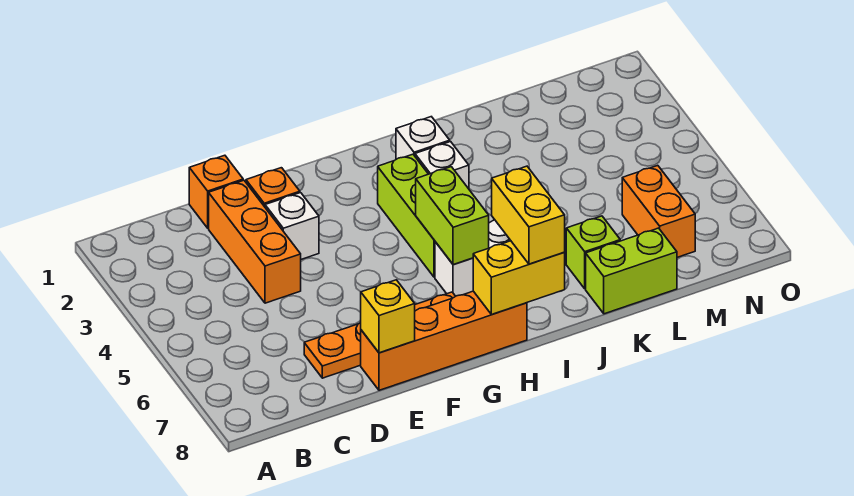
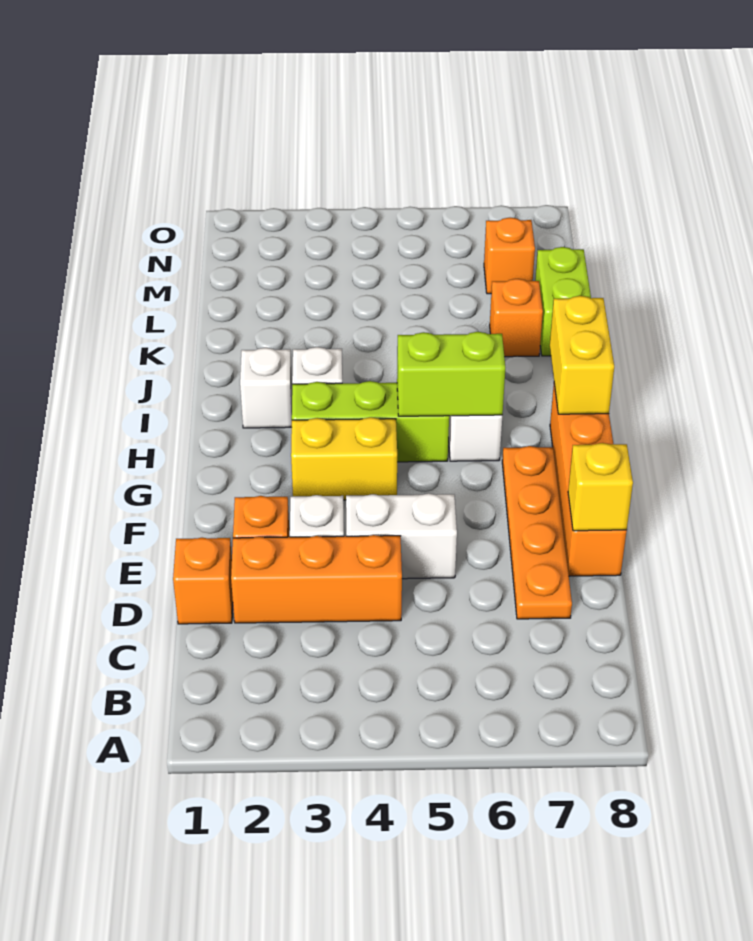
none -> white brick E4:E5 level 1
yellow brick I7:I8 level 3 -> yellow brick G3:G4 level 1
lime brick K7 level 1 -> orange brick K7 level 1
orange brick M6:M7 level 1 -> orange brick M7 level 1

